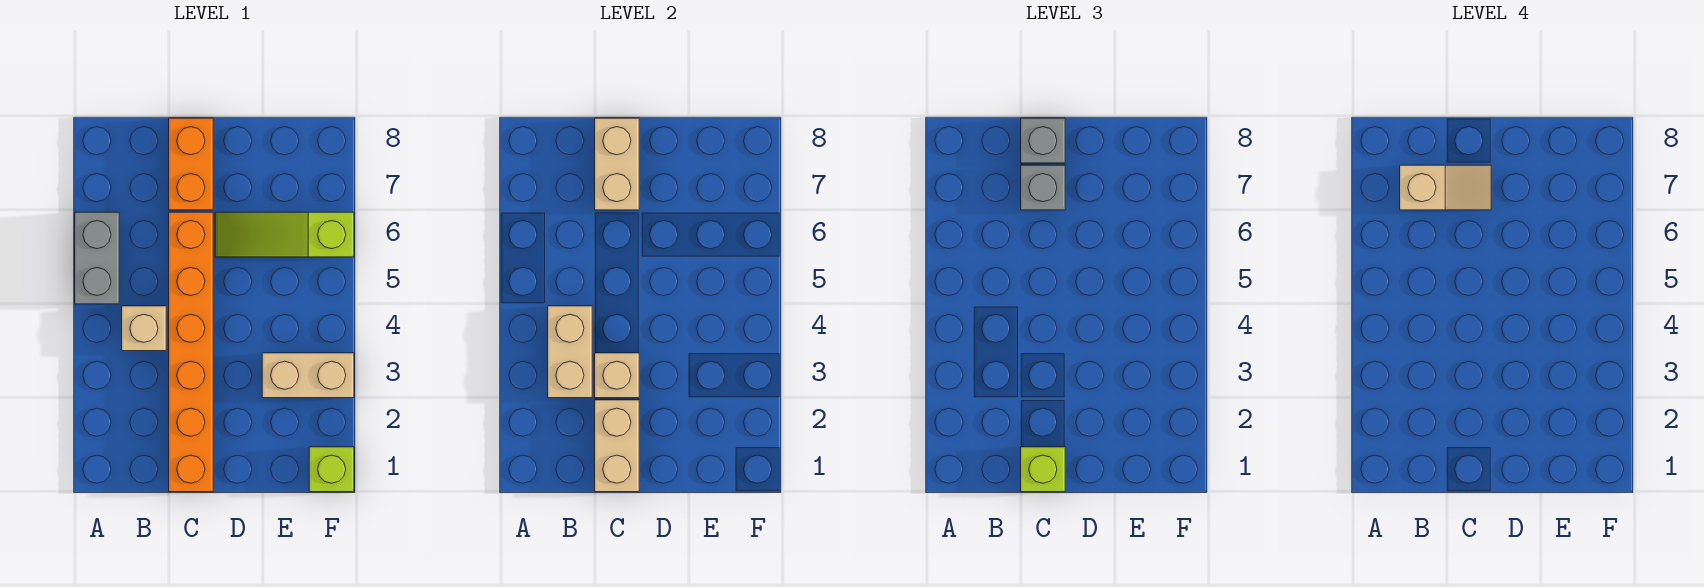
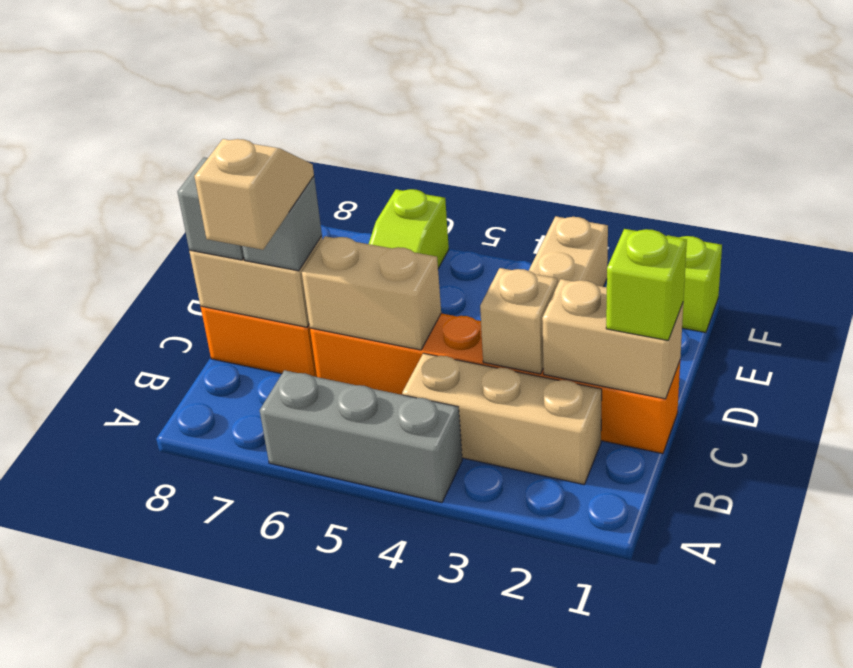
grey brick A5:A6 level 1 -> grey brick A4:A6 level 1
tan brick B3:B4 level 2 -> tan brick C5:C6 level 2
tan brick B4 level 1 -> tan brick B2:B4 level 1

